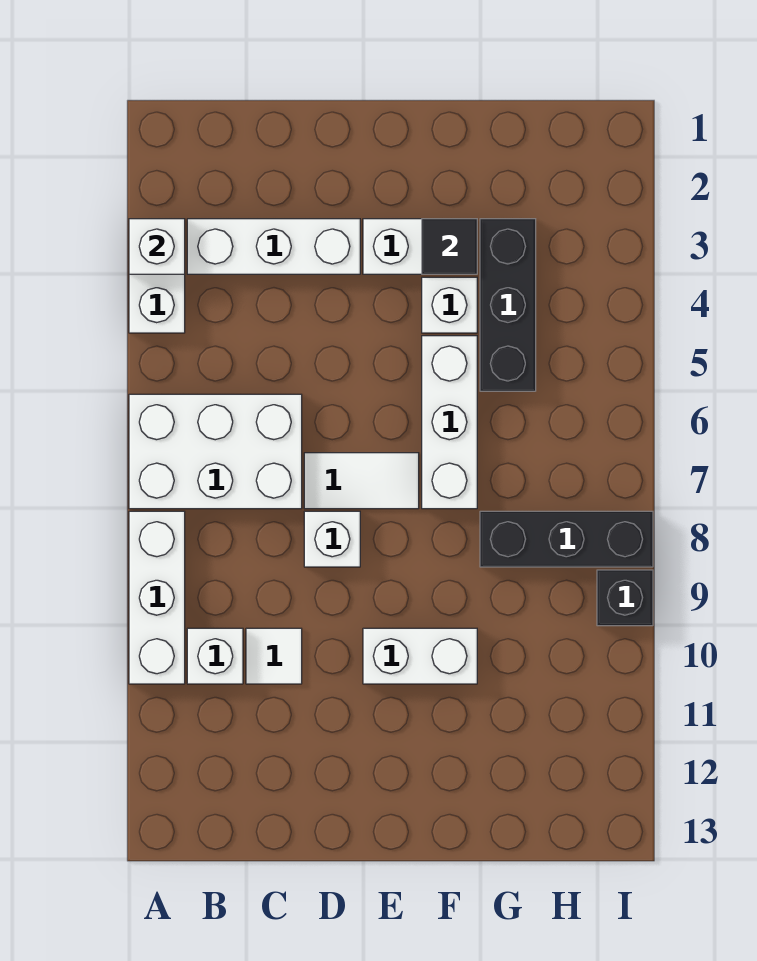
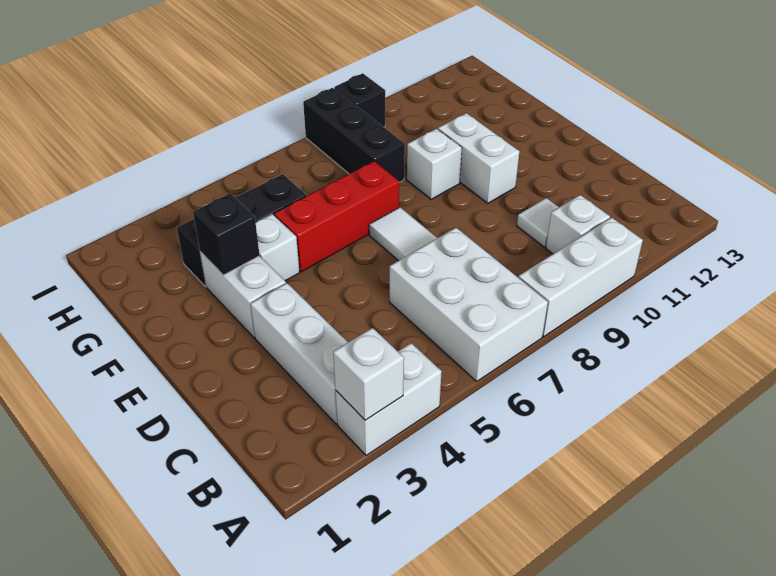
white brick D8 level 1 -> white brick F9 level 1
black tile F3 level 2 -> black brick F3 level 2
white brick F5:F7 level 1 -> red brick F5:F7 level 1

